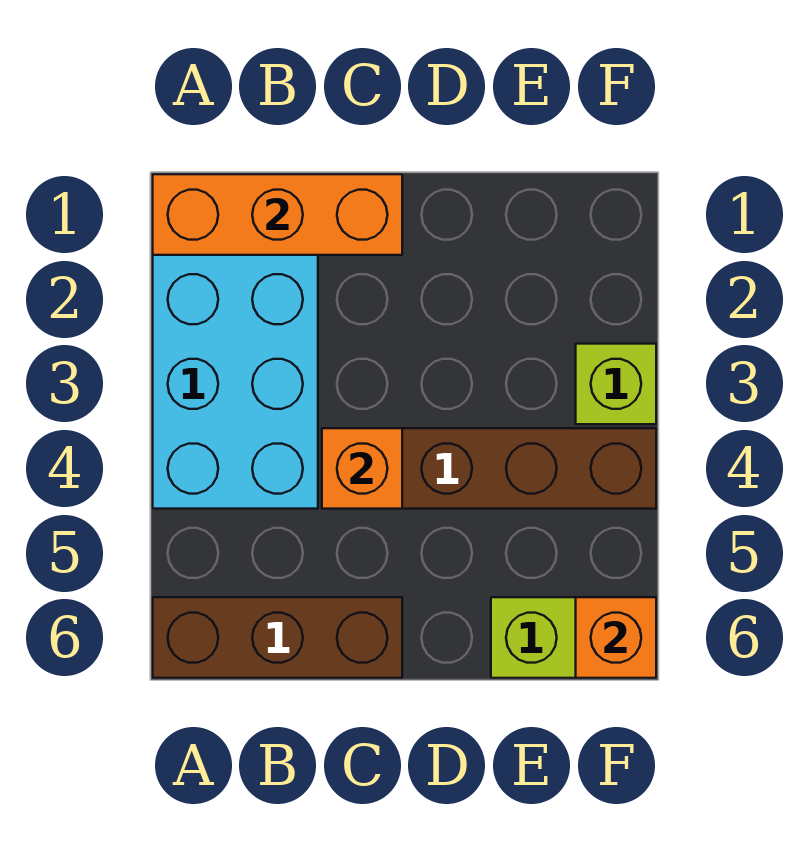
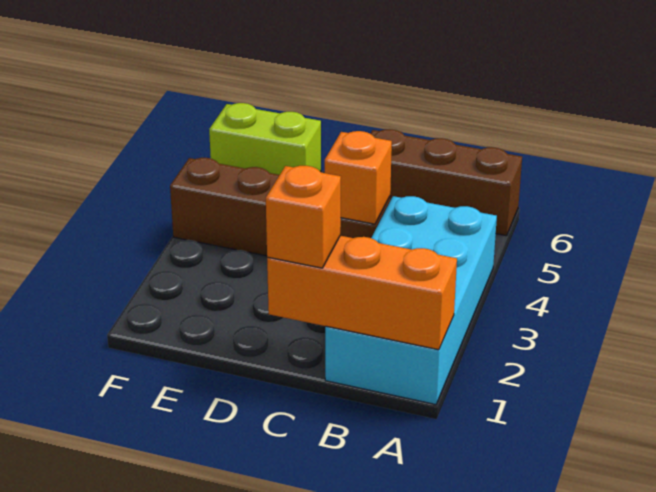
lime brick F3 level 1 -> none
orange brick F6 level 2 -> orange brick C1 level 3

